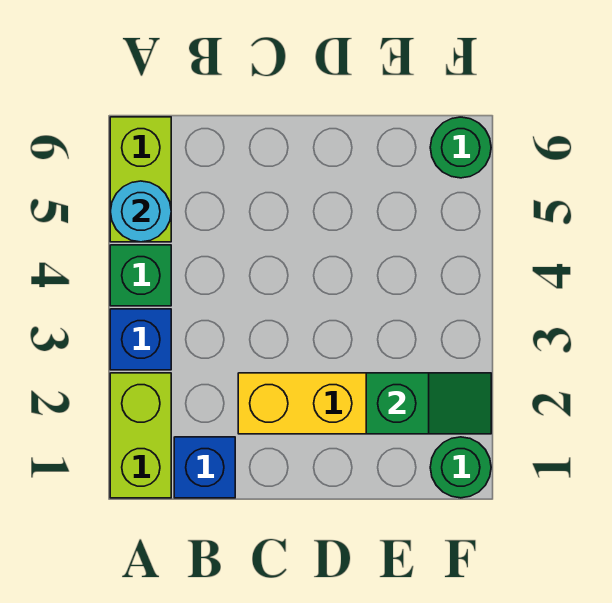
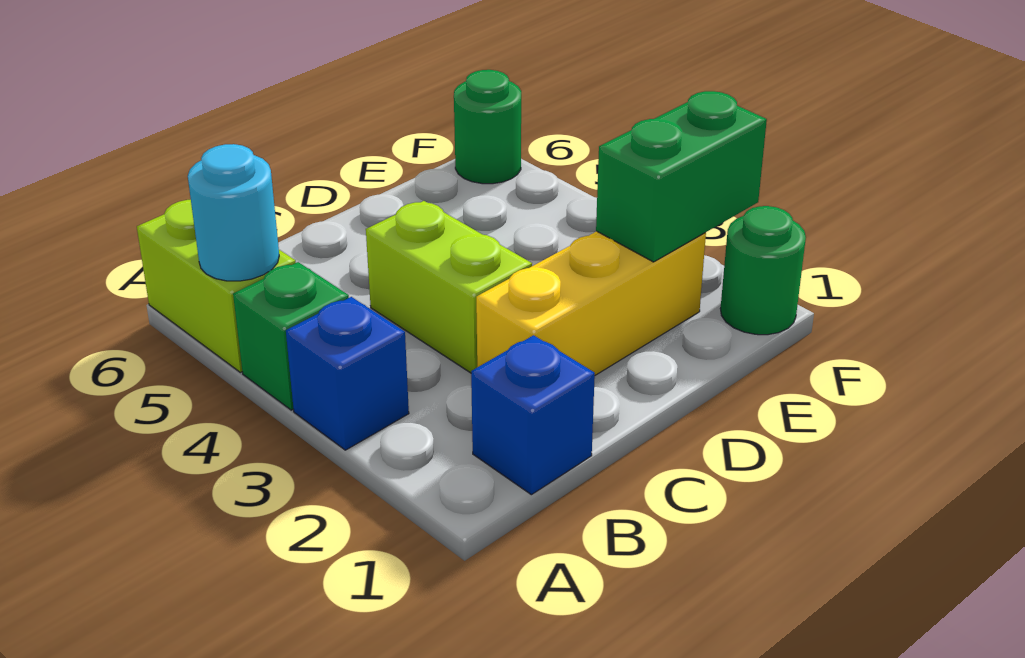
lime brick A1:A2 level 1 -> lime brick C3:C4 level 1
green slope E2:F2 level 2 top E -> green brick E2:F2 level 2

